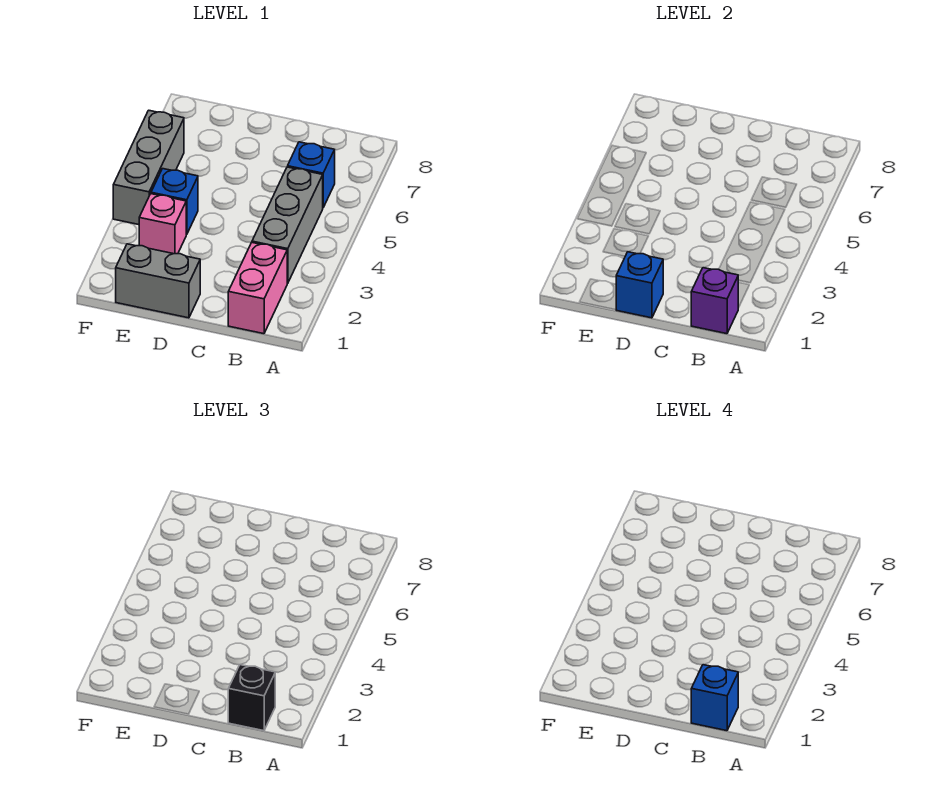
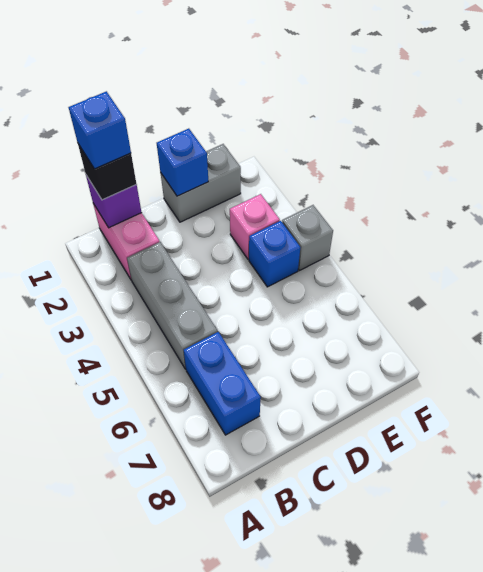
blue brick B6 level 1 -> blue brick B6:B7 level 1
grey brick F4:F6 level 1 -> grey brick F4 level 1

